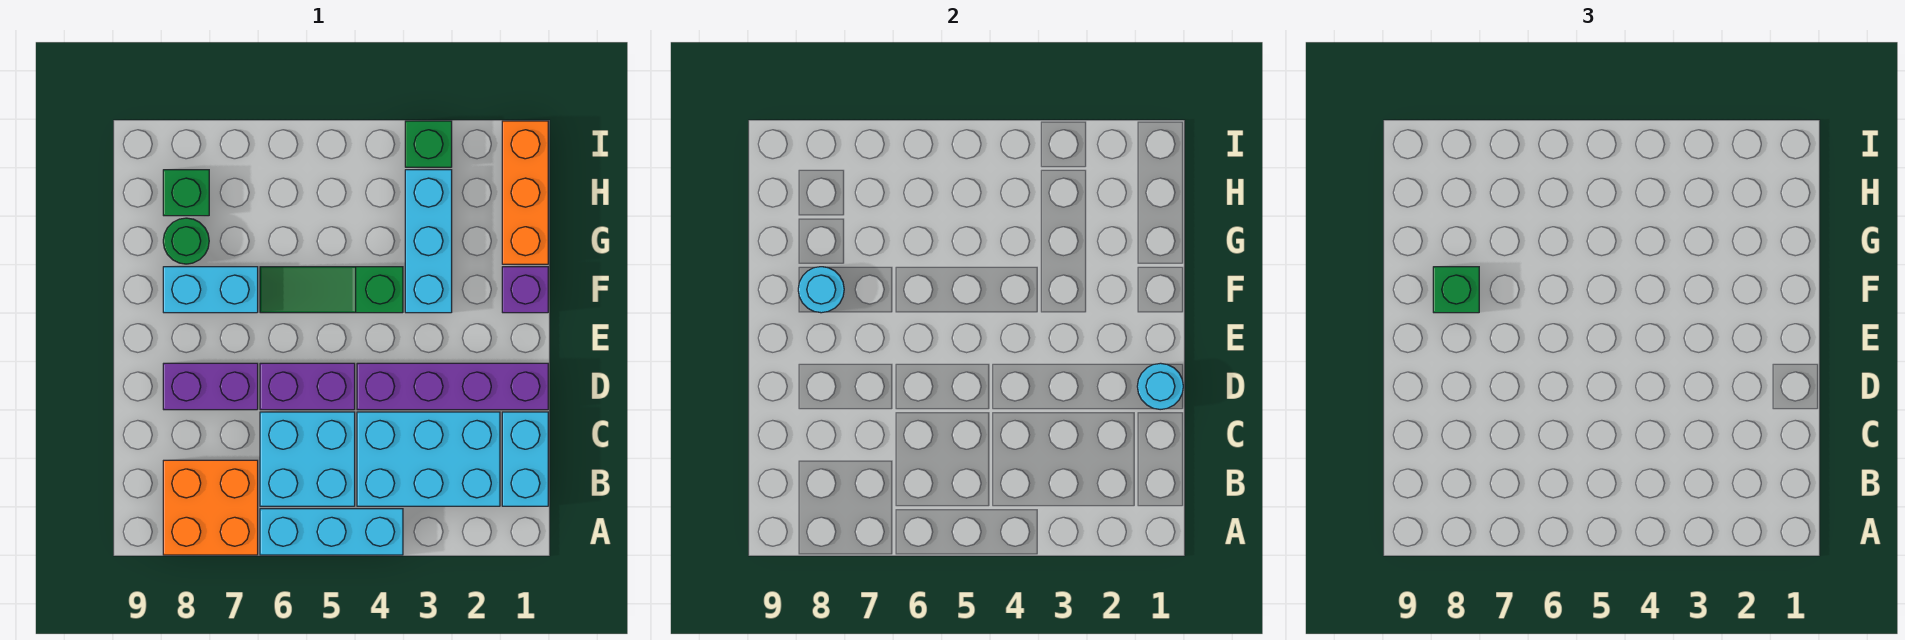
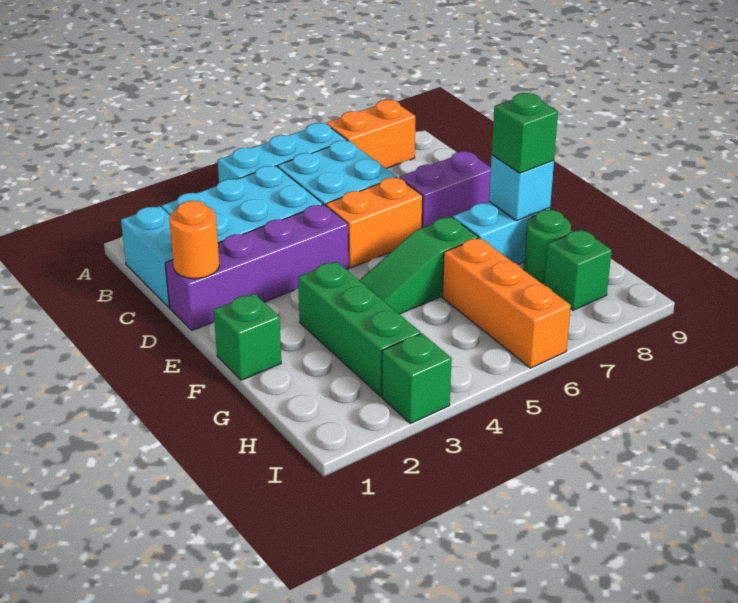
orange brick A7:B8 level 1 -> orange brick A7:A8 level 1
cyan round brick D1 level 2 -> orange round brick D1 level 2
purple brick D5:D6 level 1 -> orange brick D5:D6 level 1
purple brick F1 level 1 -> green brick F1 level 1
cyan brick F3:H3 level 1 -> green brick F3:H3 level 1
green slope F4:F6 level 1 top 4 -> green slope F4:F6 level 1 top 6
cyan round brick F8 level 2 -> cyan brick F8 level 2
orange brick G1:I1 level 1 -> orange brick G6:I6 level 1

